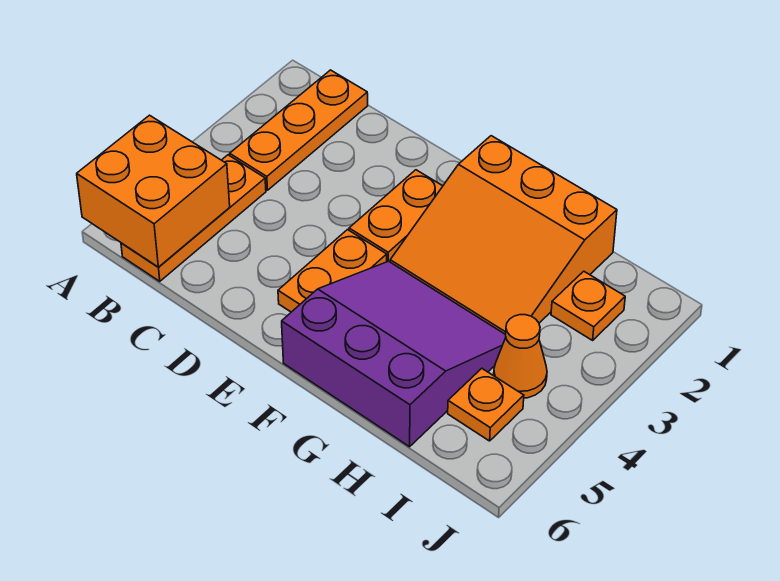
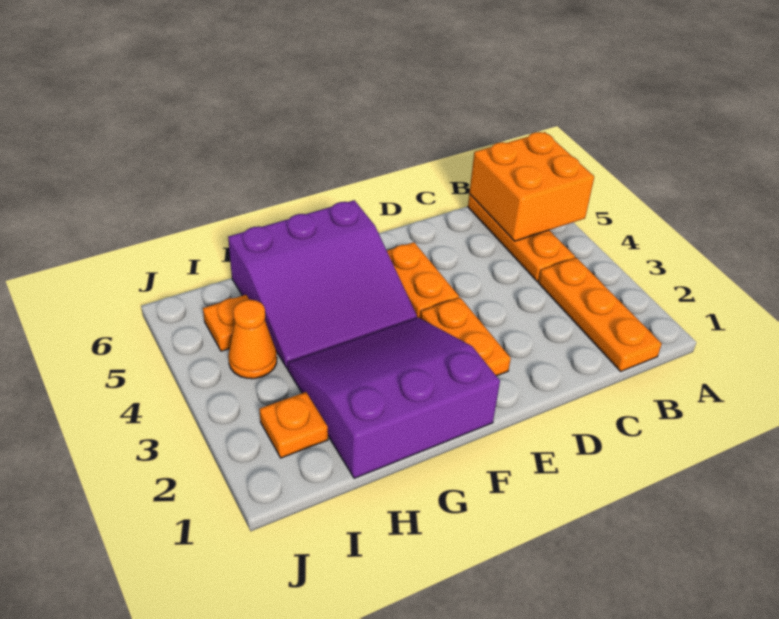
orange slope F1:H3 level 1 top 1 -> purple slope F1:H3 level 1 top 1

